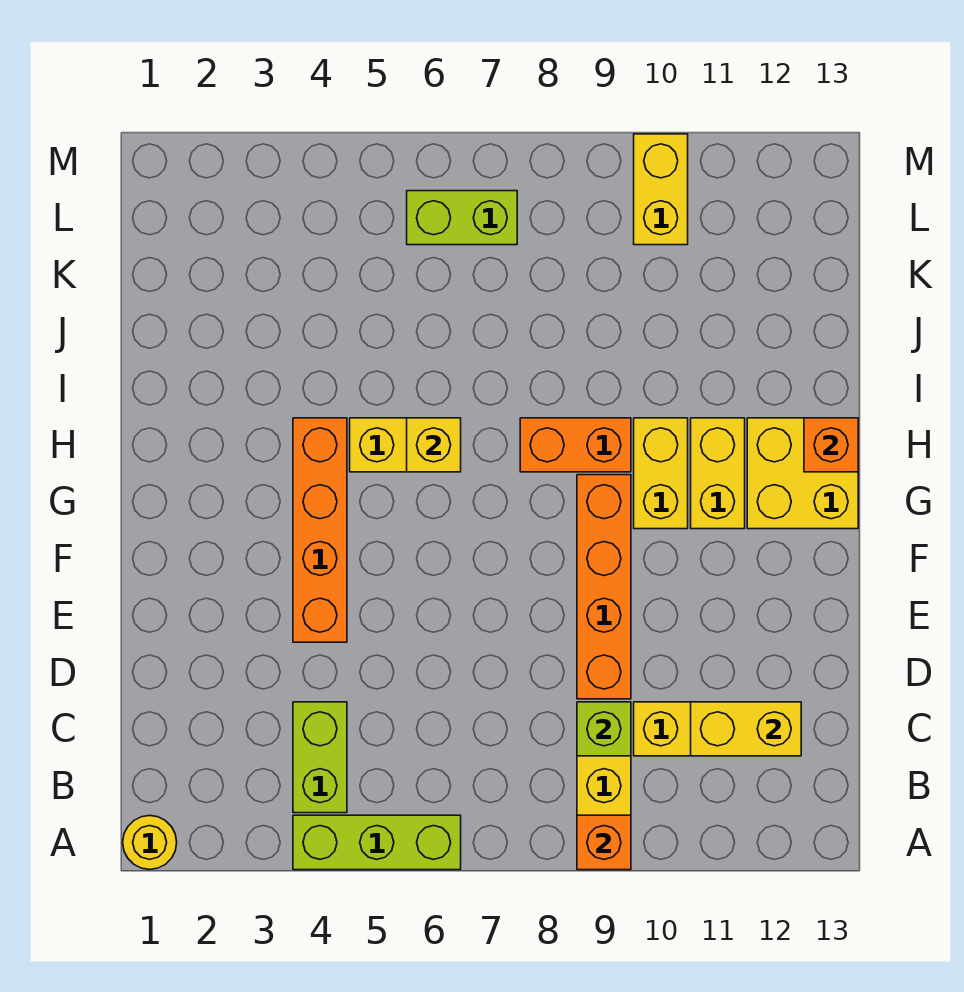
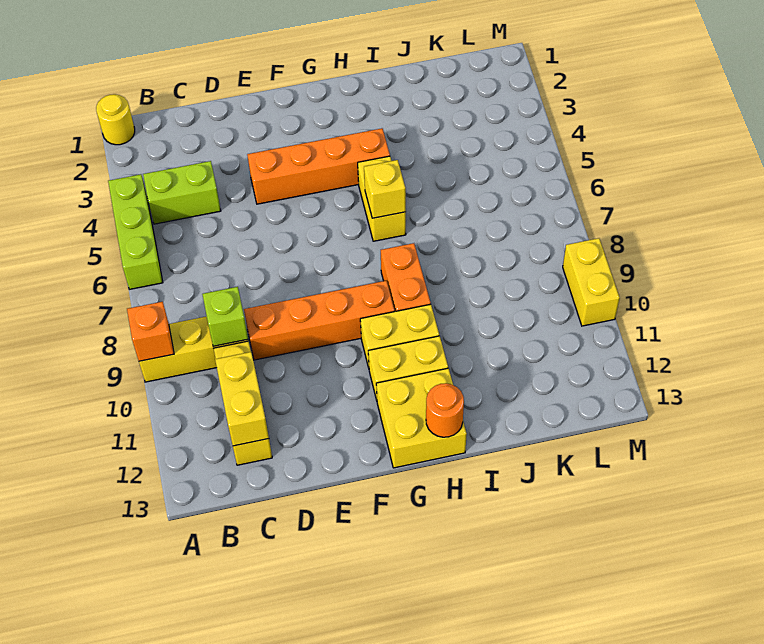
orange brick H13 level 2 -> orange round brick H13 level 2
lime brick L6:L7 level 1 -> none
yellow brick L10:M10 level 1 -> yellow brick M9:M10 level 1

